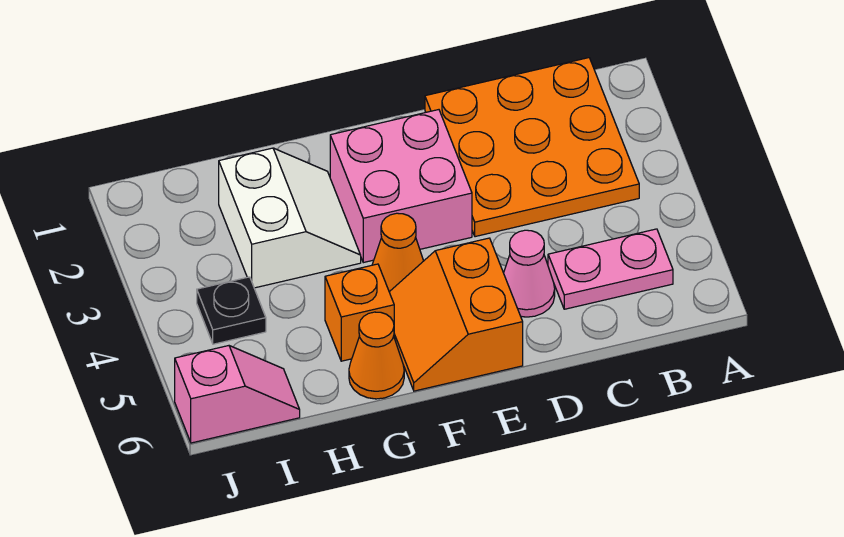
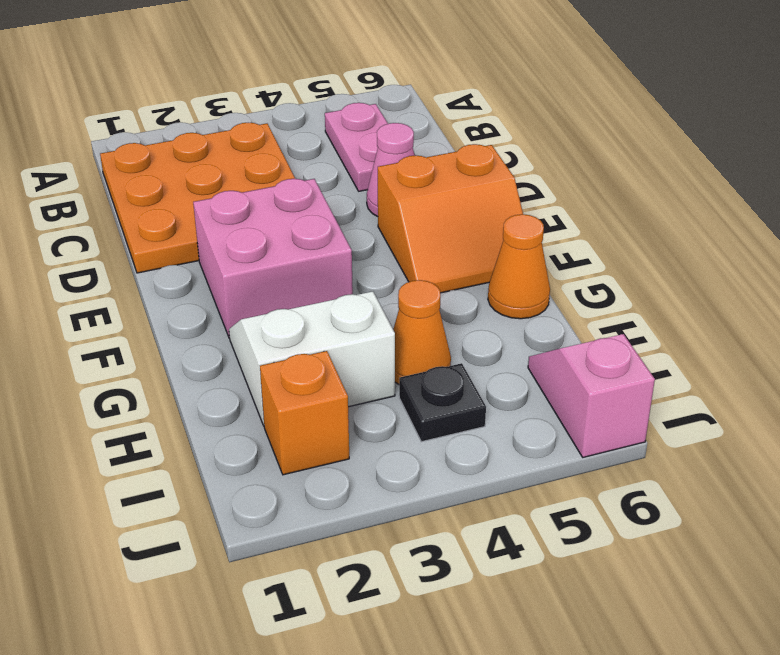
orange cone F4 level 1 -> orange cone H4 level 1
orange brick G5 level 1 -> orange brick I2 level 1

